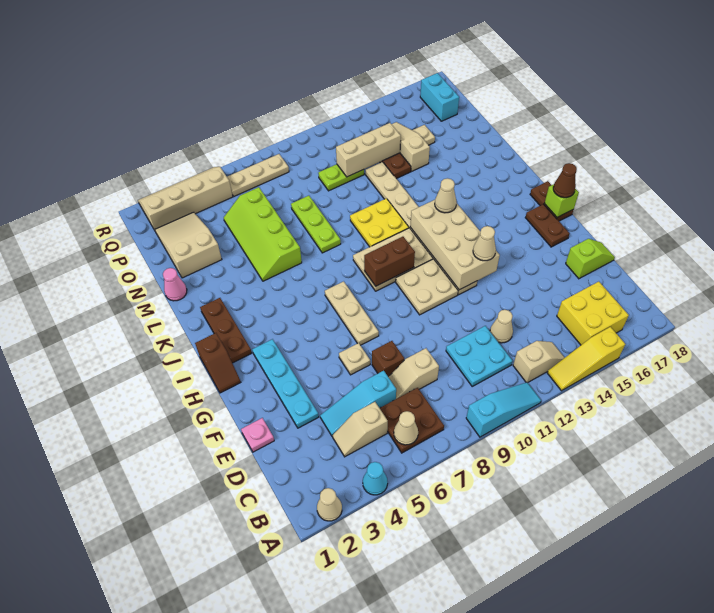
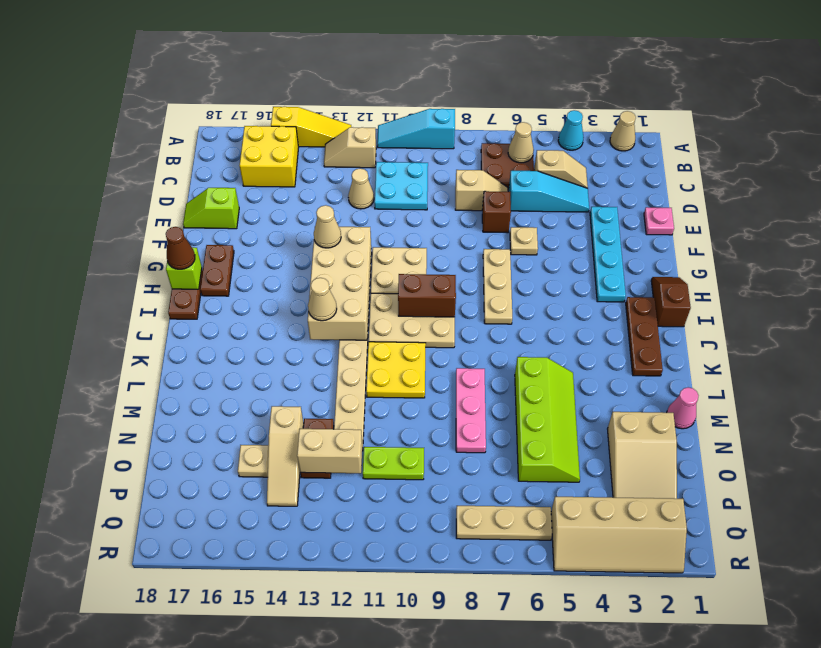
lime plate L8:N8 level 1 -> pink plate L8:N8 level 1
tan brick O11:O13 level 2 -> tan brick O12:O13 level 2
cyan brick P17:Q17 level 1 -> none

